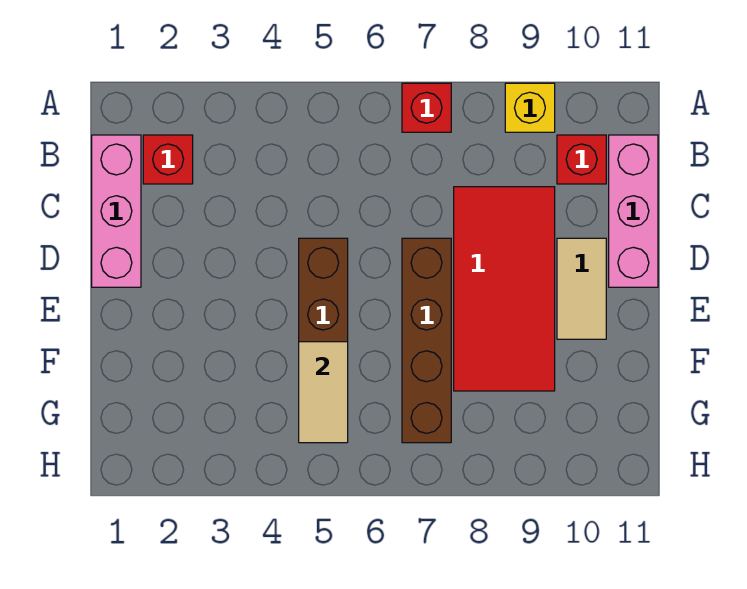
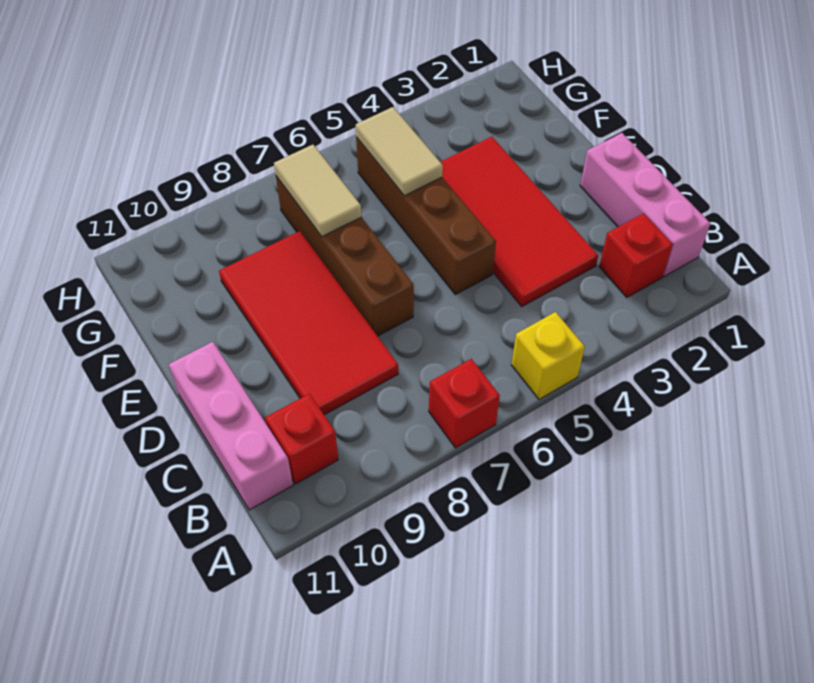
yellow brick A9 level 1 -> yellow brick A5 level 1
none -> red tile C3:F4 level 1
tan tile D10:E10 level 1 -> tan tile F7:G7 level 2

